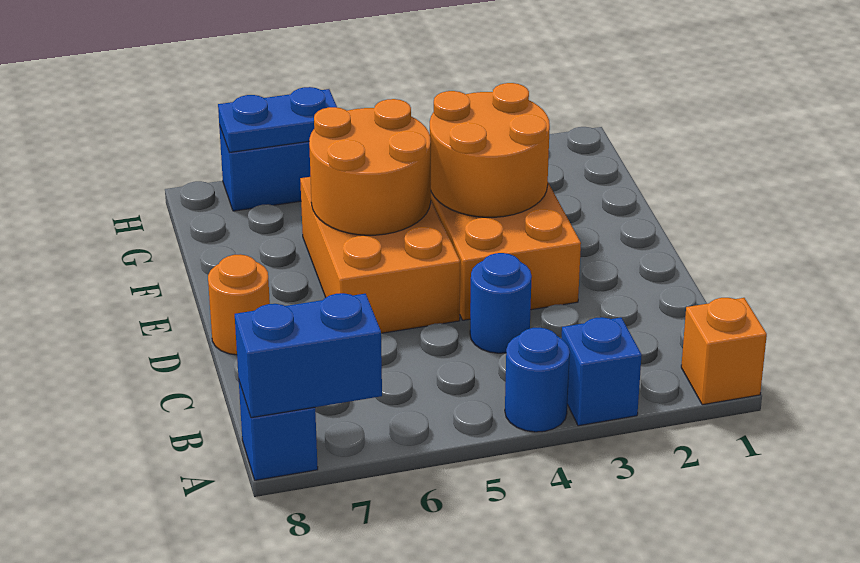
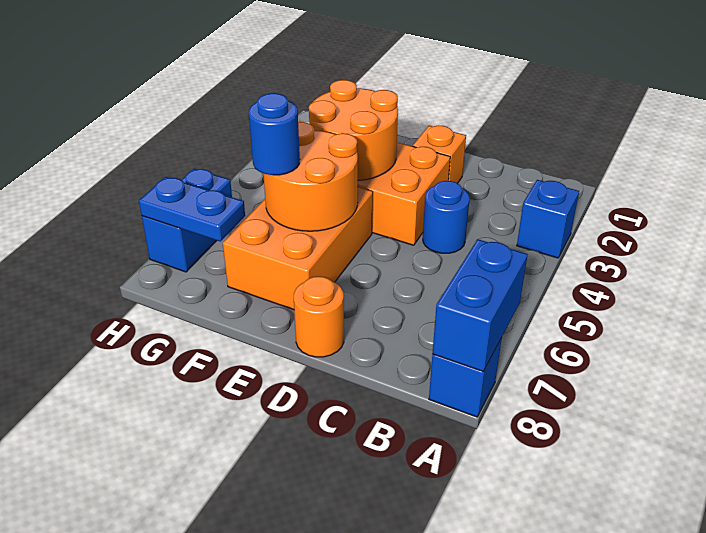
orange brick A1 level 1 -> orange brick D2 level 1
blue round brick A4 level 1 -> blue round brick F6 level 3
orange brick D5:F6 level 1 -> orange brick E5:F7 level 1
blue plate H6:H7 level 2 -> blue plate G7:H7 level 2

